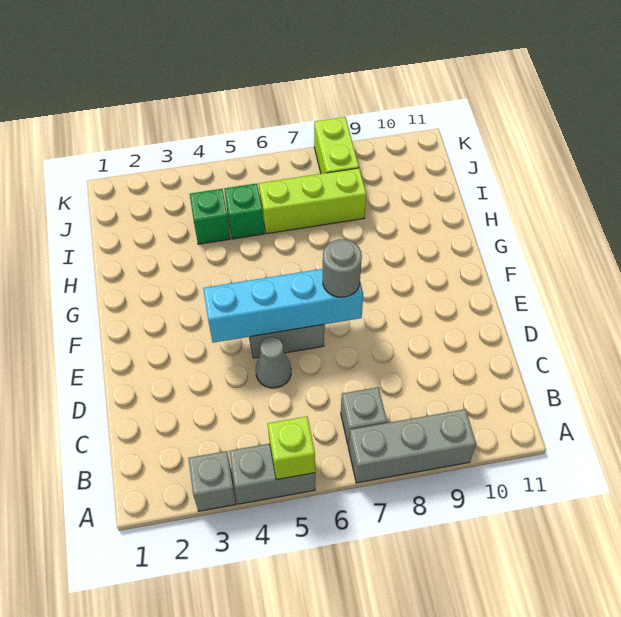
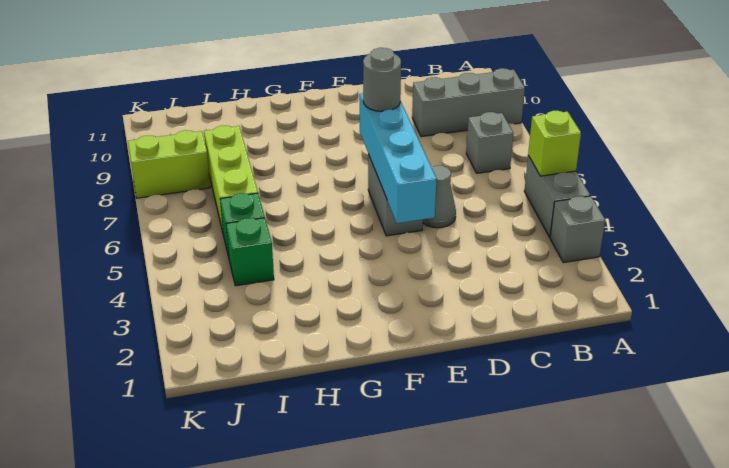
grey brick A7:A9 level 1 -> grey brick A9:C9 level 1

